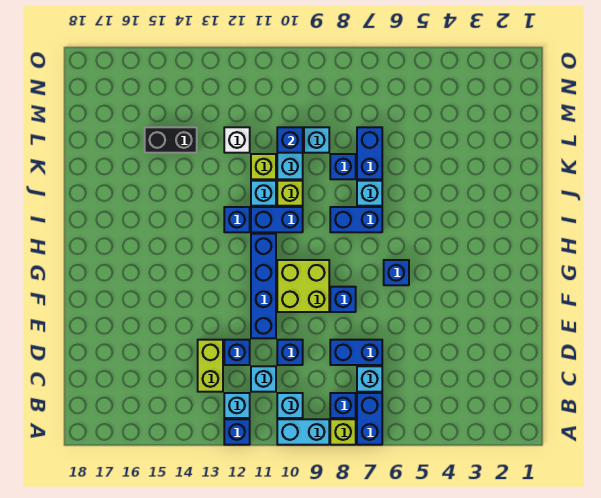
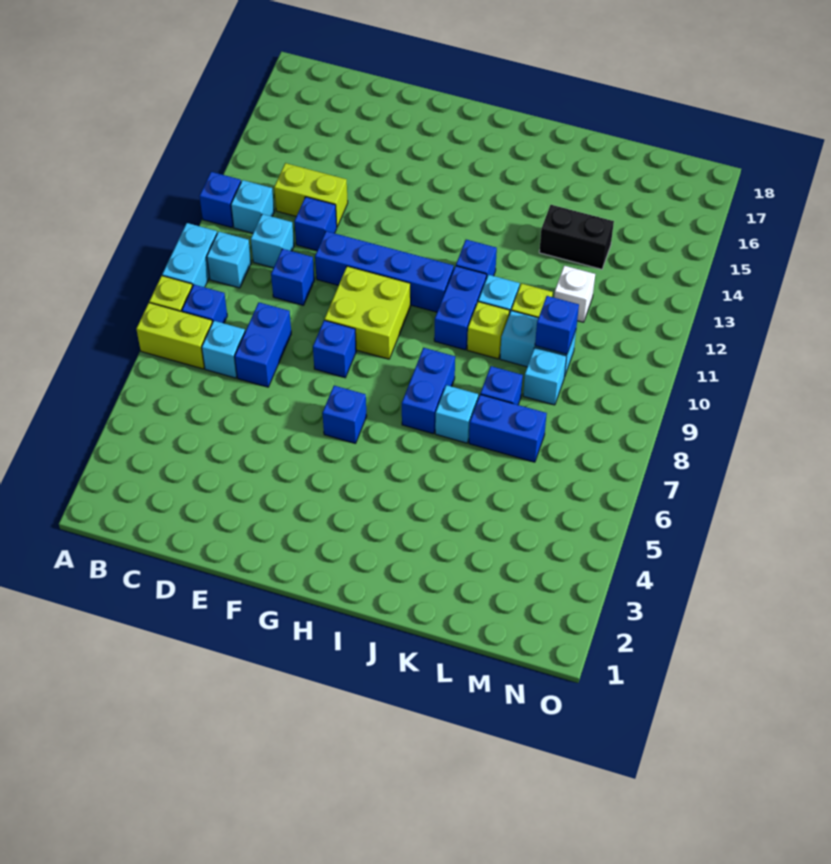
blue brick A7:B7 level 1 -> lime brick A7:B7 level 1
black brick L14:L15 level 1 -> black brick K14:L14 level 1

